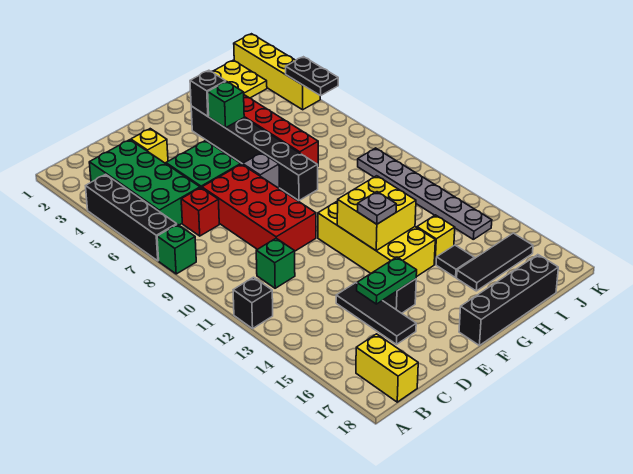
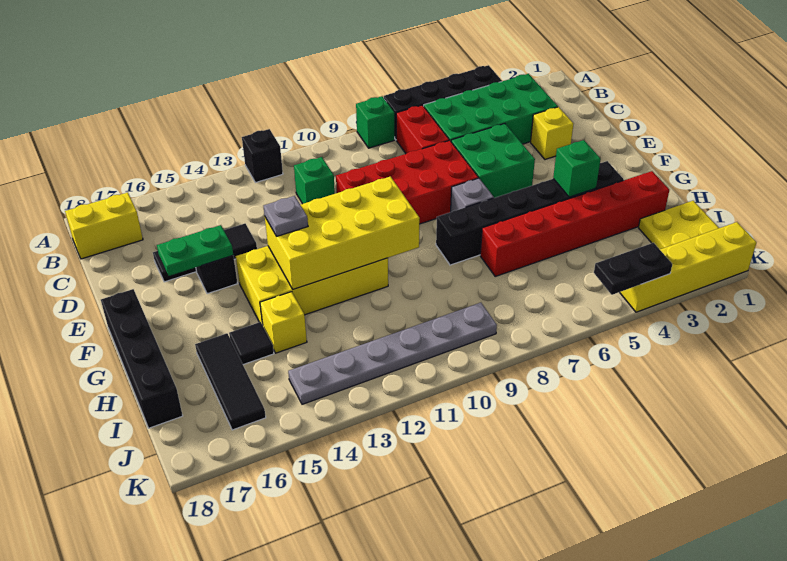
red brick C7 level 1 -> red brick B7:C7 level 1
green plate D15:E15 level 2 -> green plate E15:E16 level 2
yellow brick F12:G13 level 2 -> yellow brick F10:G13 level 2
black brick G3 level 2 -> none

